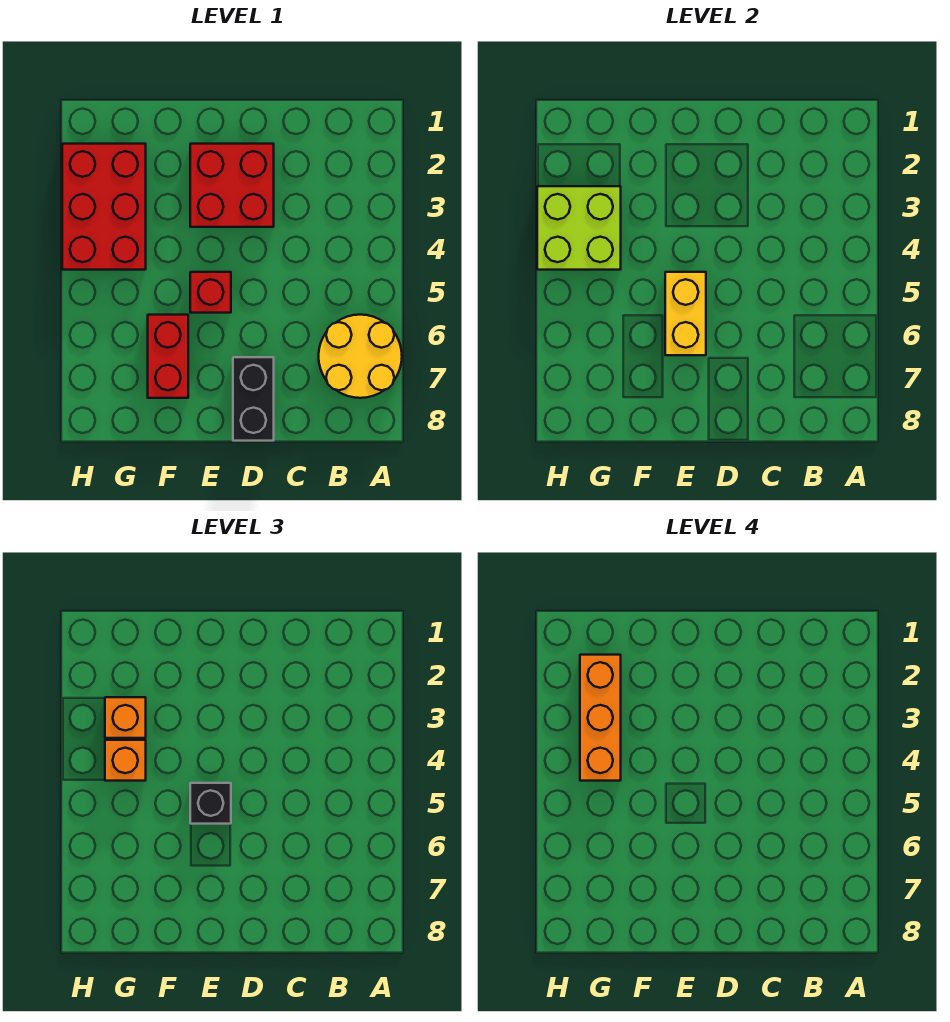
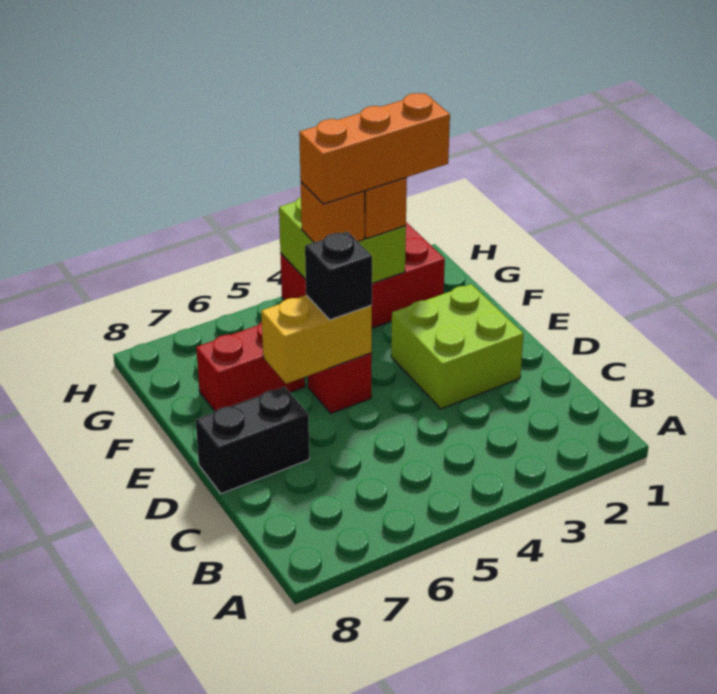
yellow round brick A6:B7 level 1 -> none
red brick D2:E3 level 1 -> lime brick D2:E3 level 1

